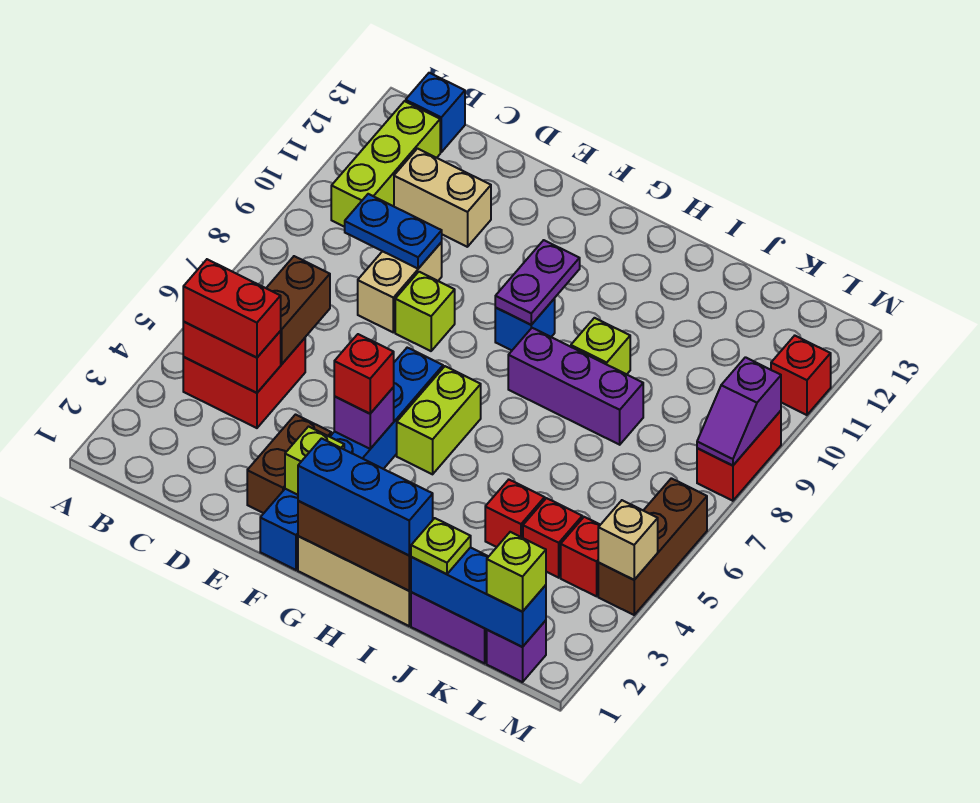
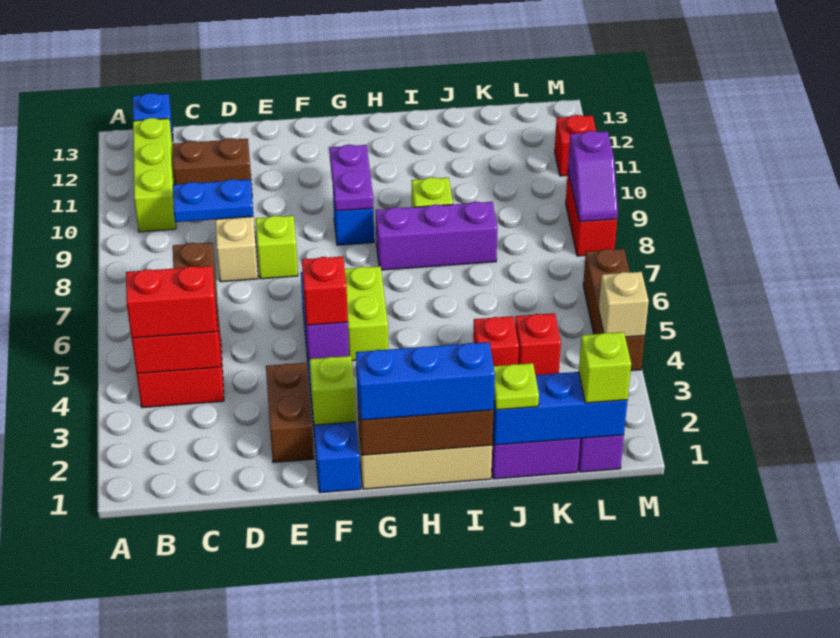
tan brick C11:D11 level 1 -> brown brick C11:D11 level 1
red brick L4 level 1 -> none

